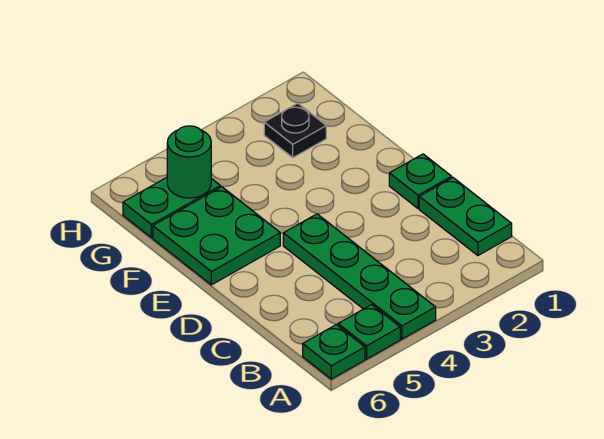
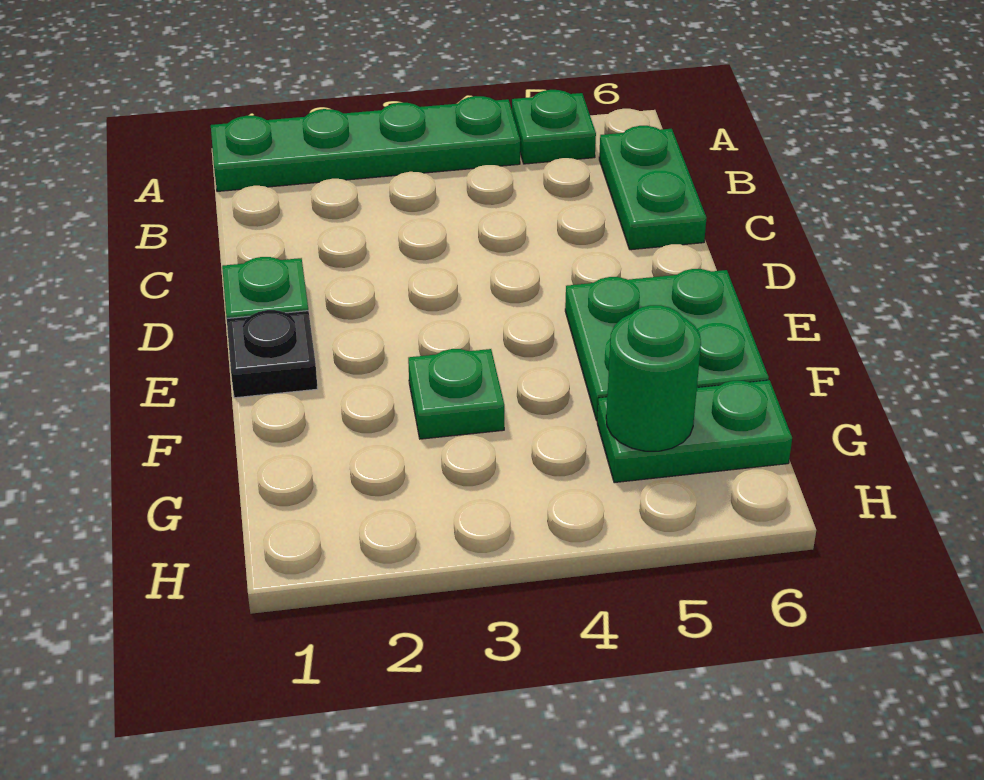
green plate A4:D4 level 1 -> green plate A1:A4 level 1
green plate A6 level 1 -> green plate F3 level 1
green plate B1:C1 level 1 -> green plate B6:C6 level 1
black plate G2 level 1 -> black plate E1 level 1

